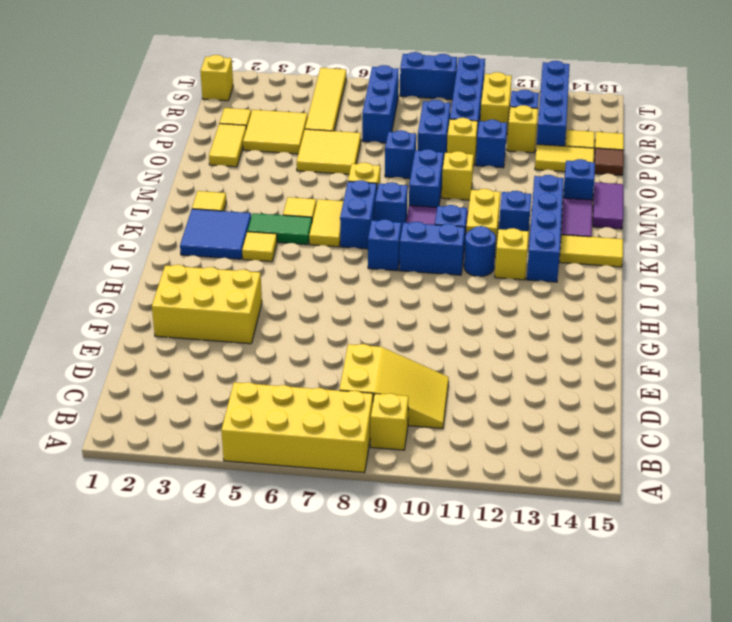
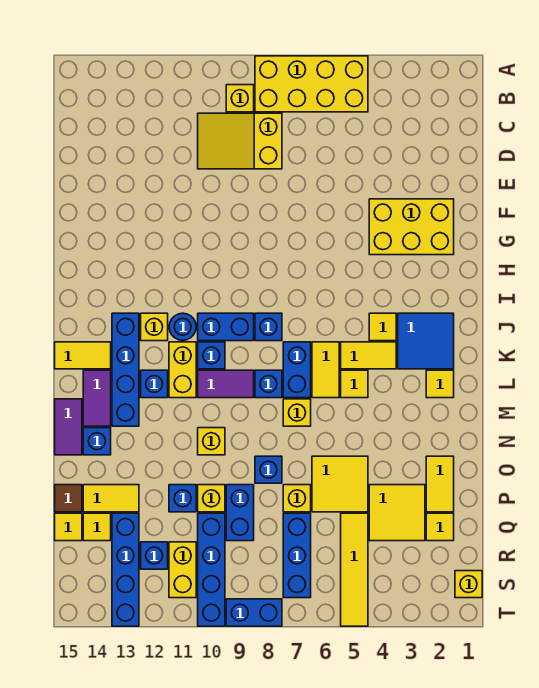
green tile K4:K5 level 1 -> yellow tile K4:K5 level 1
blue brick M9:N9 level 1 -> none
yellow brick Q12 level 1 -> yellow brick P7 level 1

